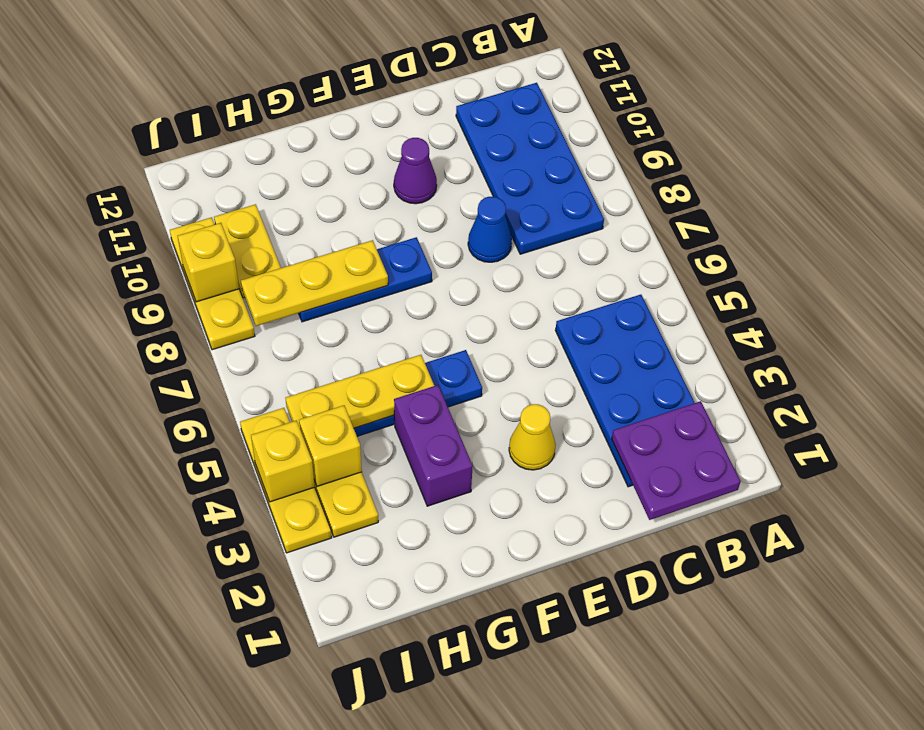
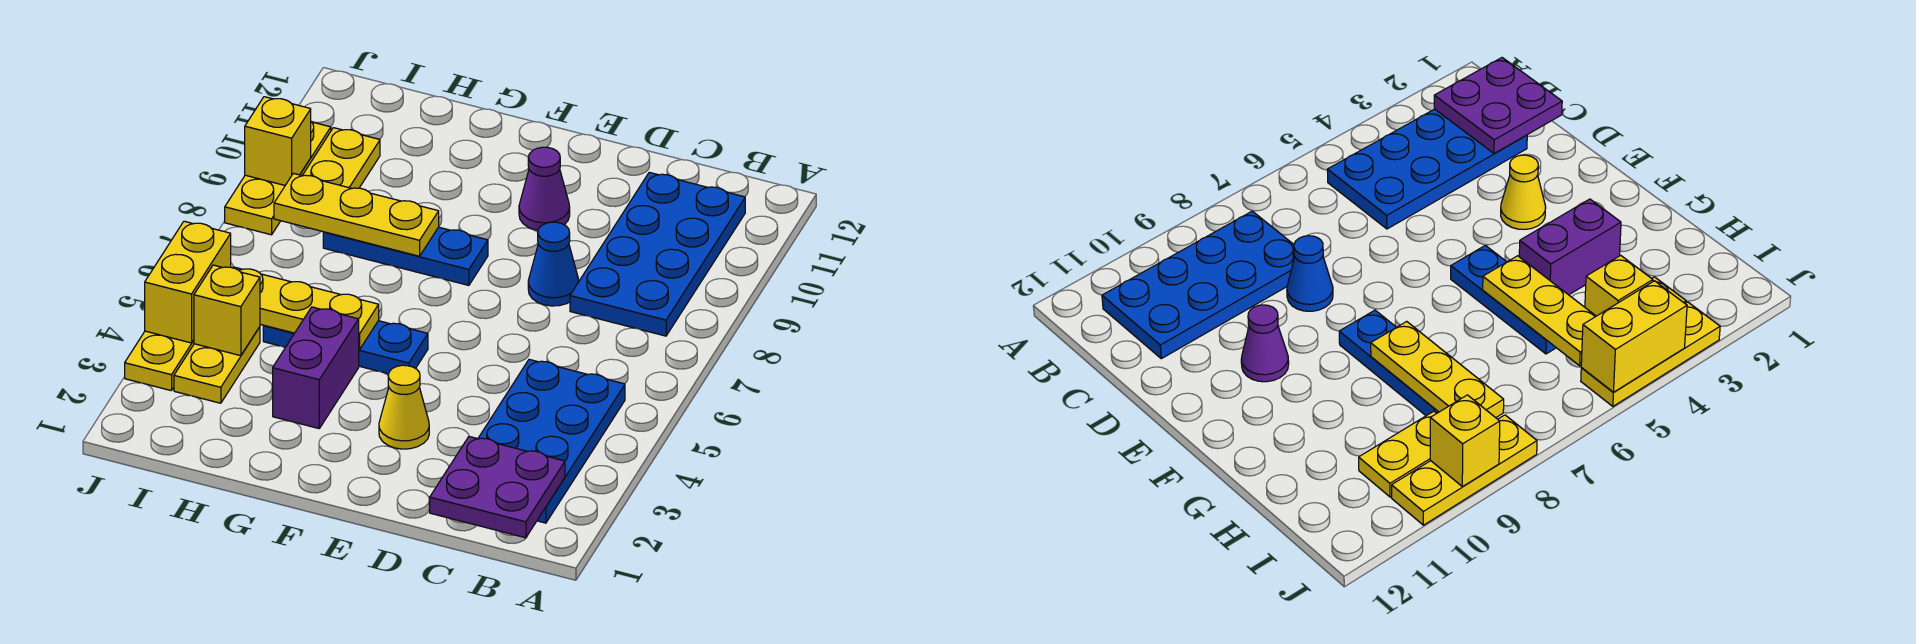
yellow brick J4 level 2 -> yellow brick J4:J5 level 2

